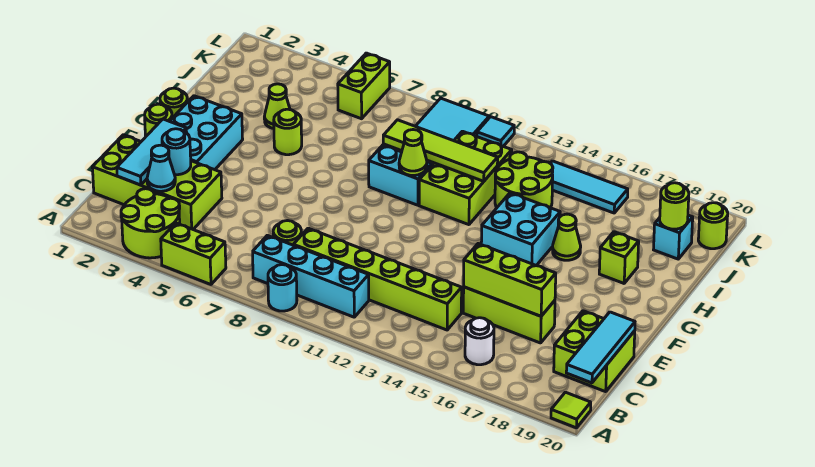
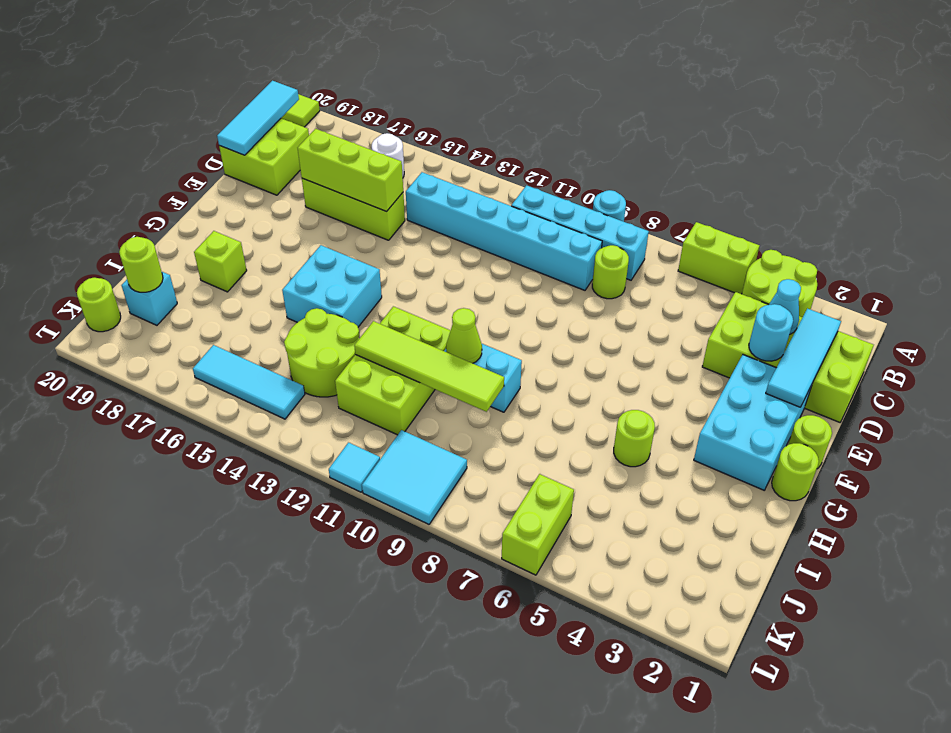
lime brick C9:C14 level 1 -> cyan brick C9:C14 level 1
lime cone H16 level 1 -> none
lime cone I4 level 1 -> none

